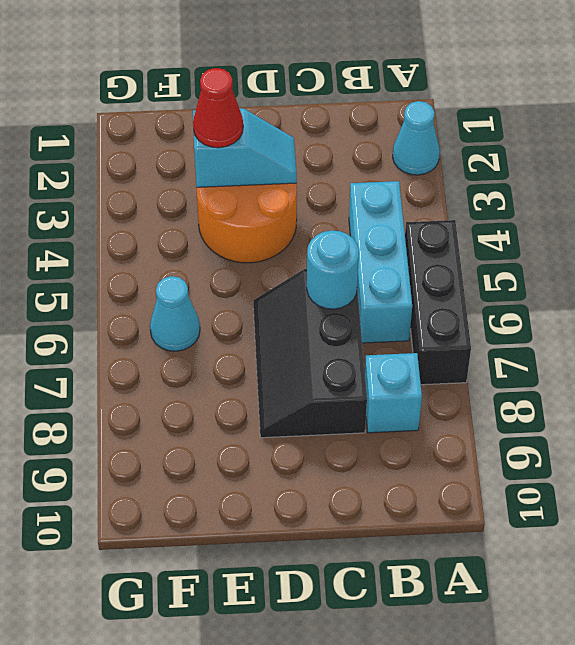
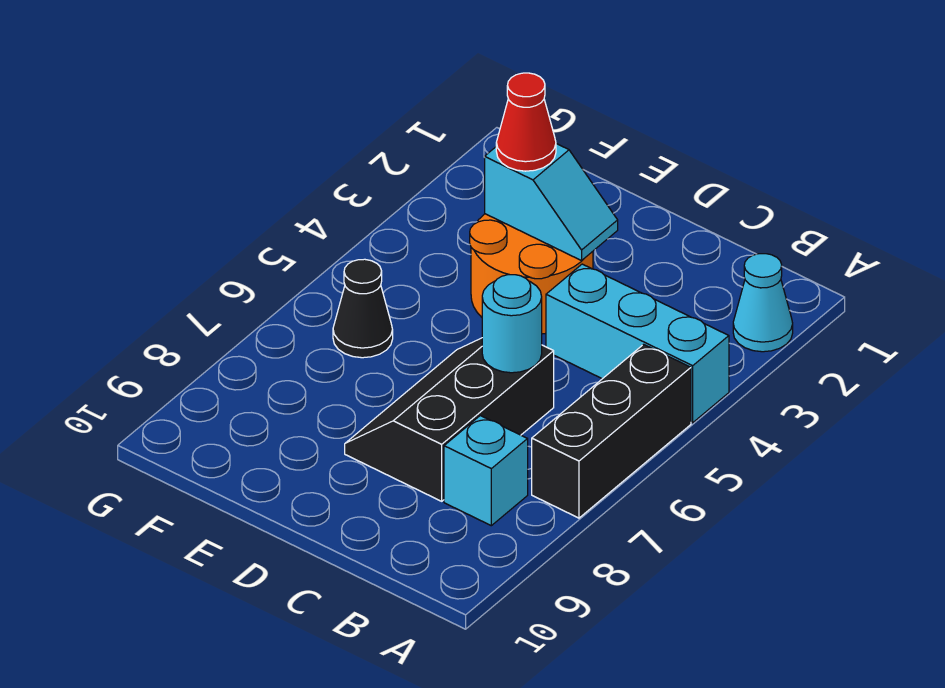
cyan brick B4:B6 level 1 -> cyan brick A4:C4 level 1
cyan cone F6 level 1 -> black cone F6 level 1

